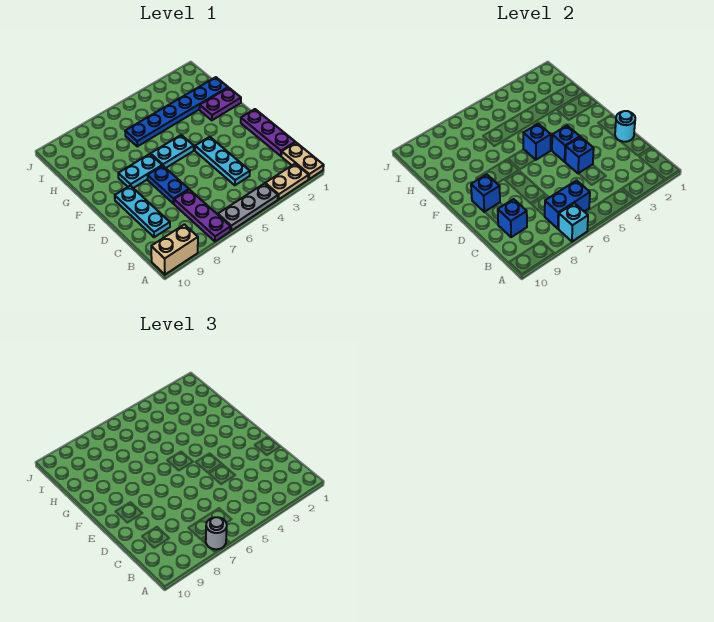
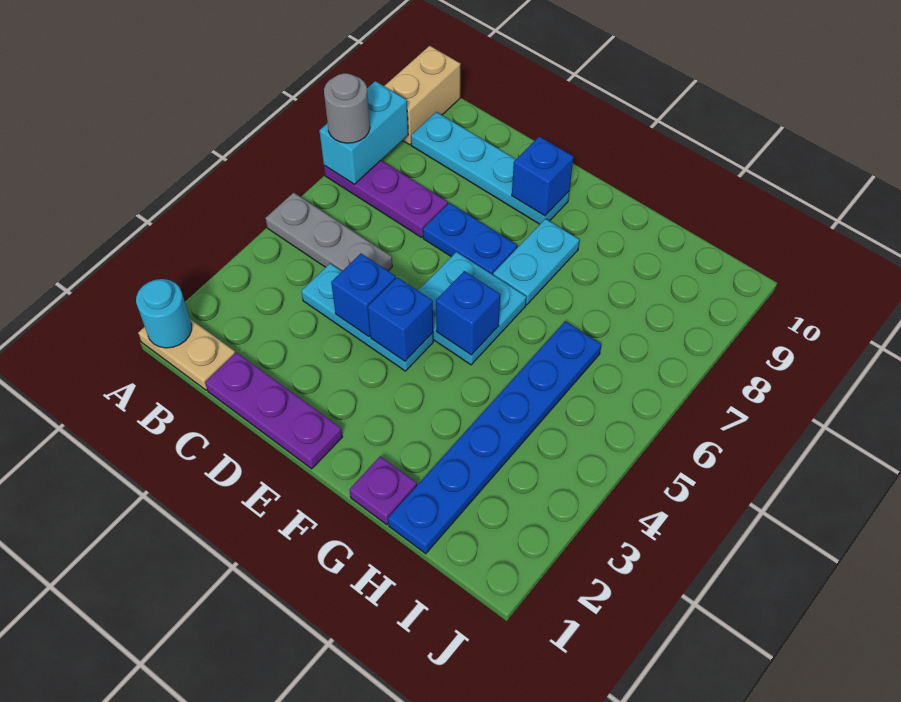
tan plate A2:A3 level 1 -> none
grey plate A4:A6 level 1 -> grey plate A5:C5 level 1
cyan brick A7 level 2 -> cyan brick A7:A8 level 2
blue brick B6:B7 level 2 -> none
cyan plate C9:E9 level 1 -> cyan plate B9:E9 level 1
blue brick C9 level 2 -> none
cyan round brick D1 level 2 -> cyan round brick A1 level 2
cyan plate F5:F6 level 1 -> cyan plate E5:F6 level 1
purple plate G1:G2 level 1 -> purple plate G1 level 1

